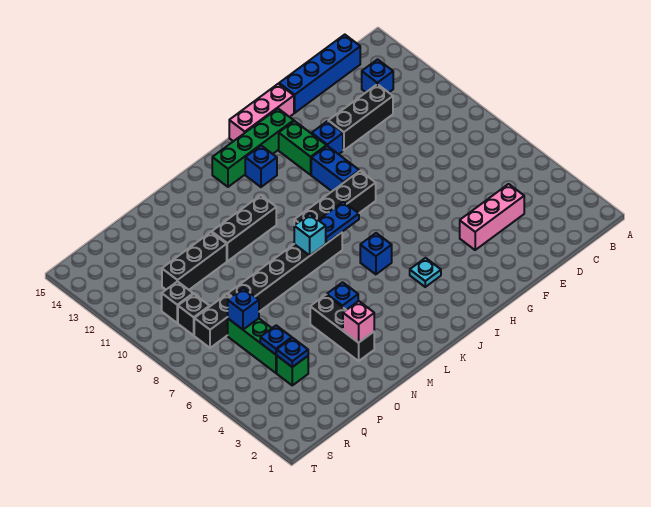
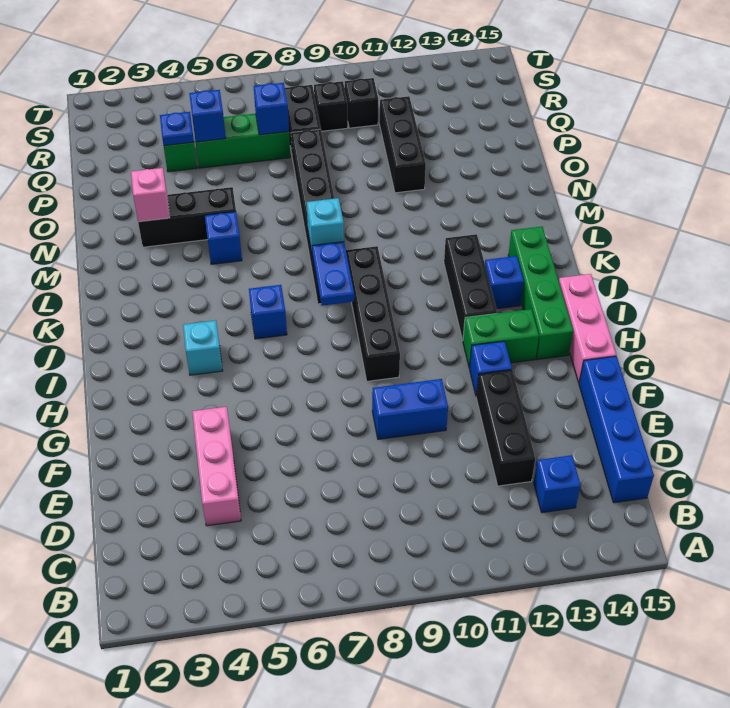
blue brick H10:H11 level 1 -> blue brick F9:F10 level 1
cyan plate I4 level 1 -> cyan brick I4 level 1
black brick L11:N11 level 1 -> black brick I12:K12 level 1
blue plate Q5 level 2 -> blue brick Q5 level 2

